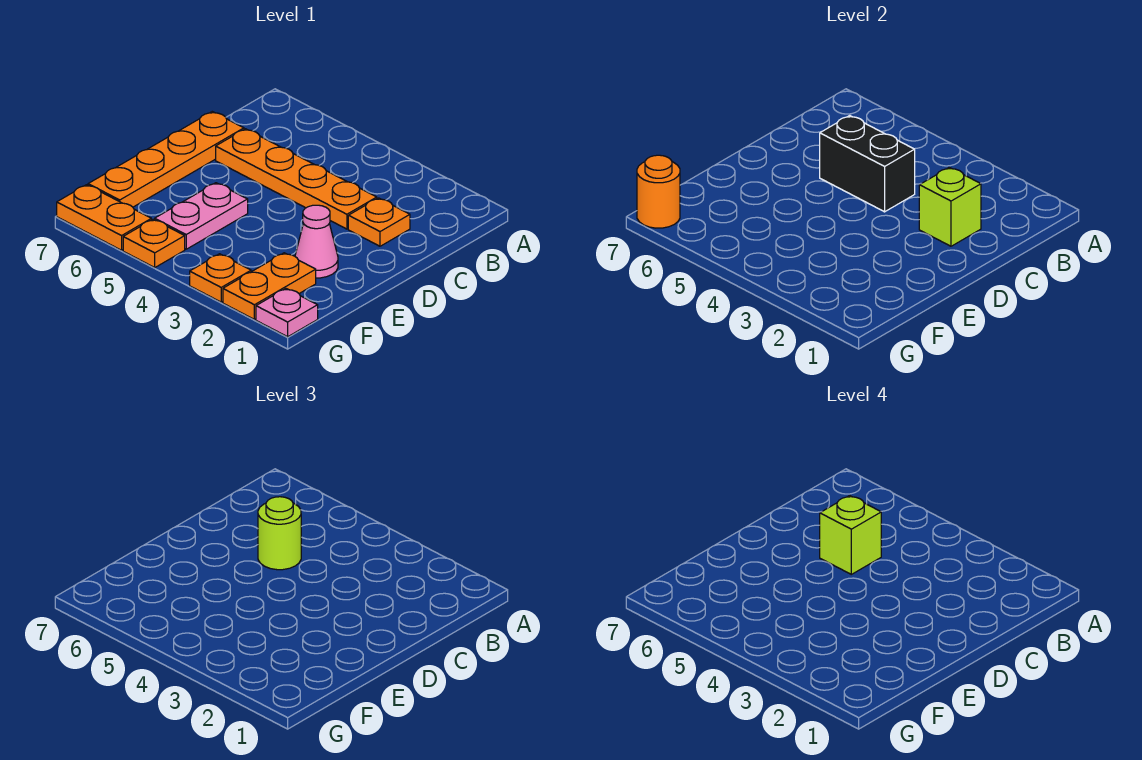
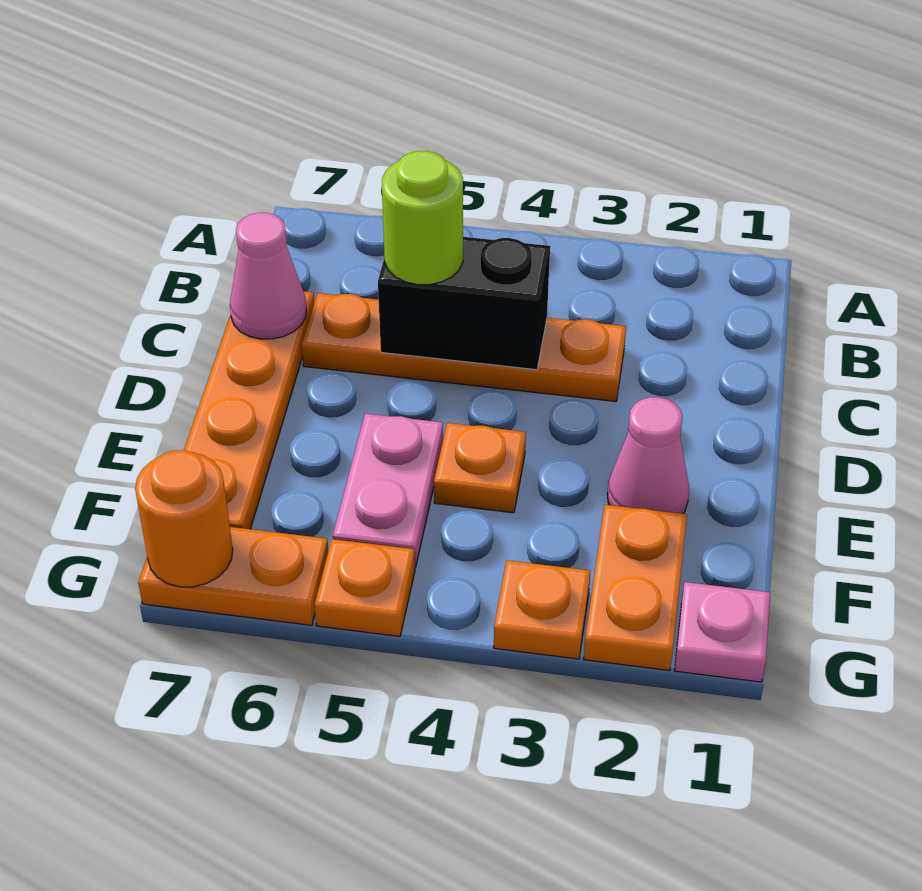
orange plate C2 level 1 -> orange plate E4 level 1
lime brick C2 level 2 -> none
lime brick C5 level 4 -> none
none -> pink cone C7 level 2

